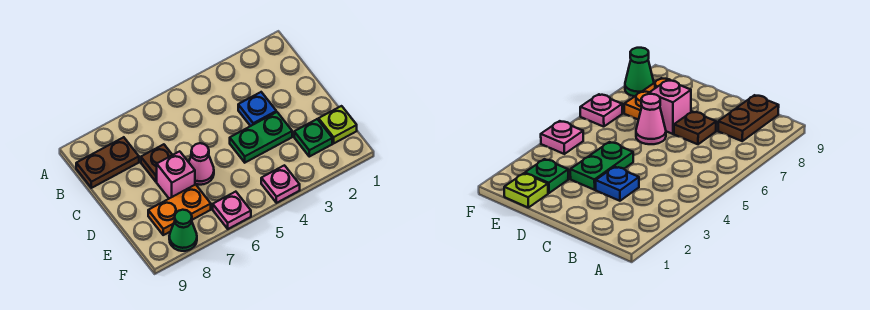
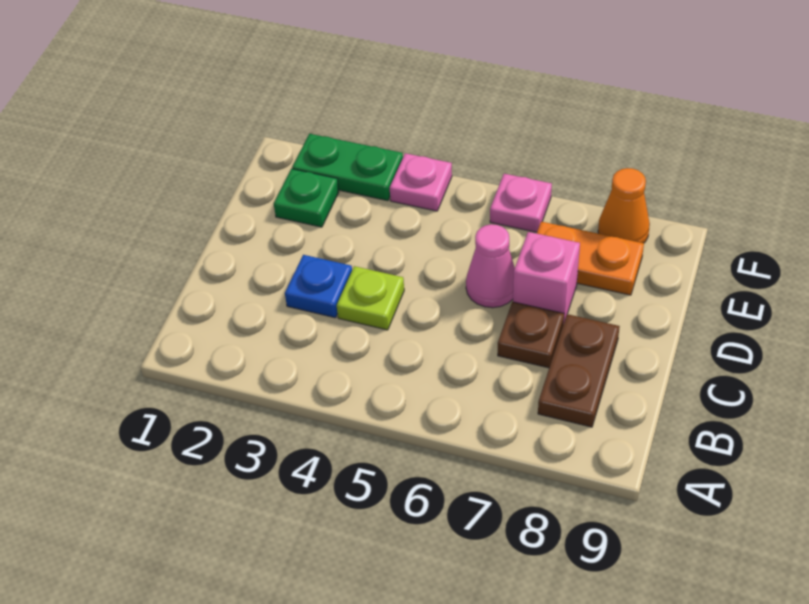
brown plate B8:B9 level 1 -> brown plate B8:C8 level 1
green plate D3:D4 level 1 -> green plate F2:F3 level 1
lime plate E1 level 1 -> lime plate C4 level 1
green cone F8 level 1 -> orange cone F8 level 1

